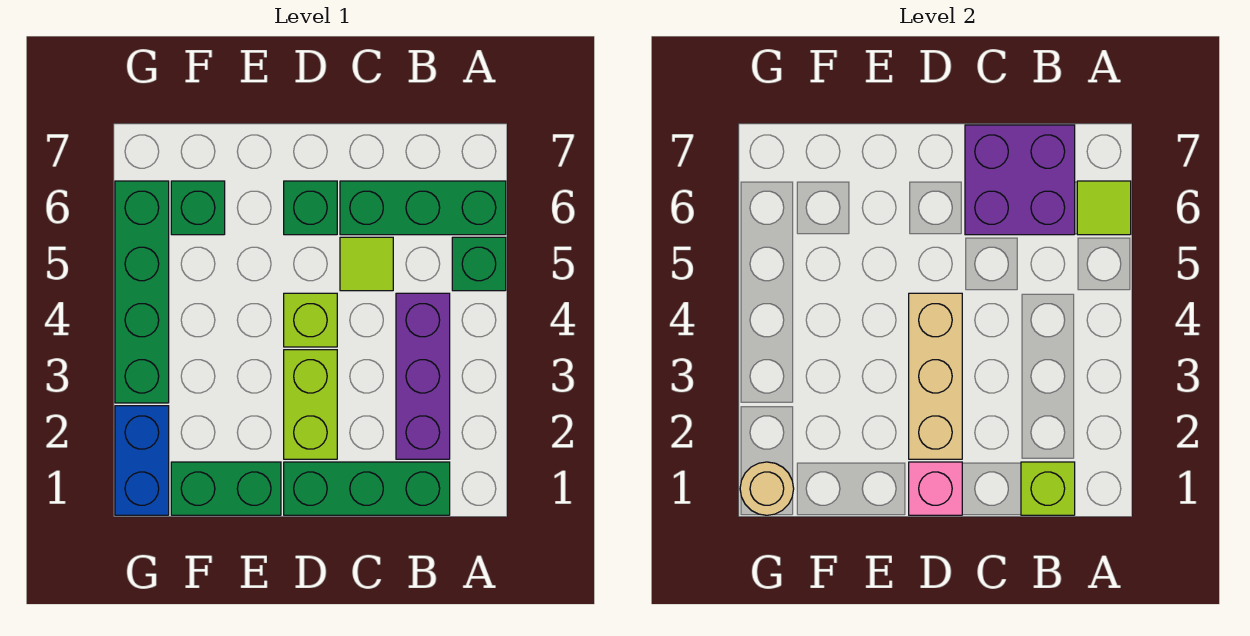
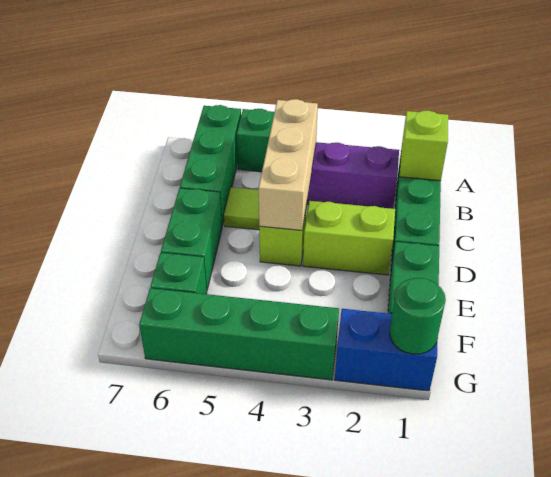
lime tile A6 level 2 -> none
purple brick B6:C7 level 2 -> none
pink brick D1 level 2 -> none
tan brick D2:D4 level 2 -> tan brick B4:D4 level 2
green brick D6 level 1 -> green brick D6:E6 level 1
tan round brick G1 level 2 -> green round brick G1 level 2

